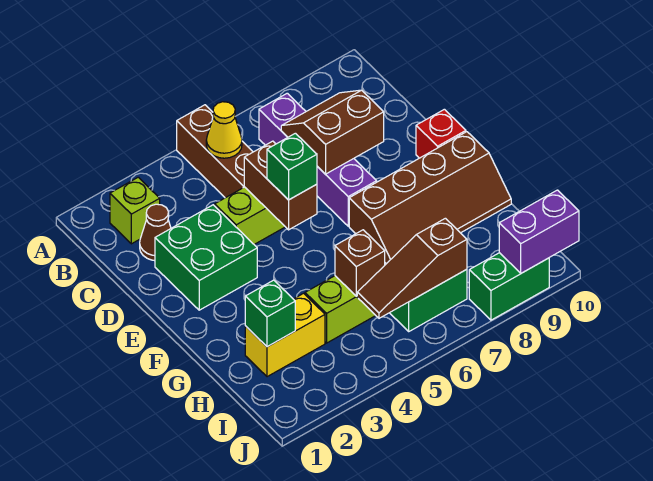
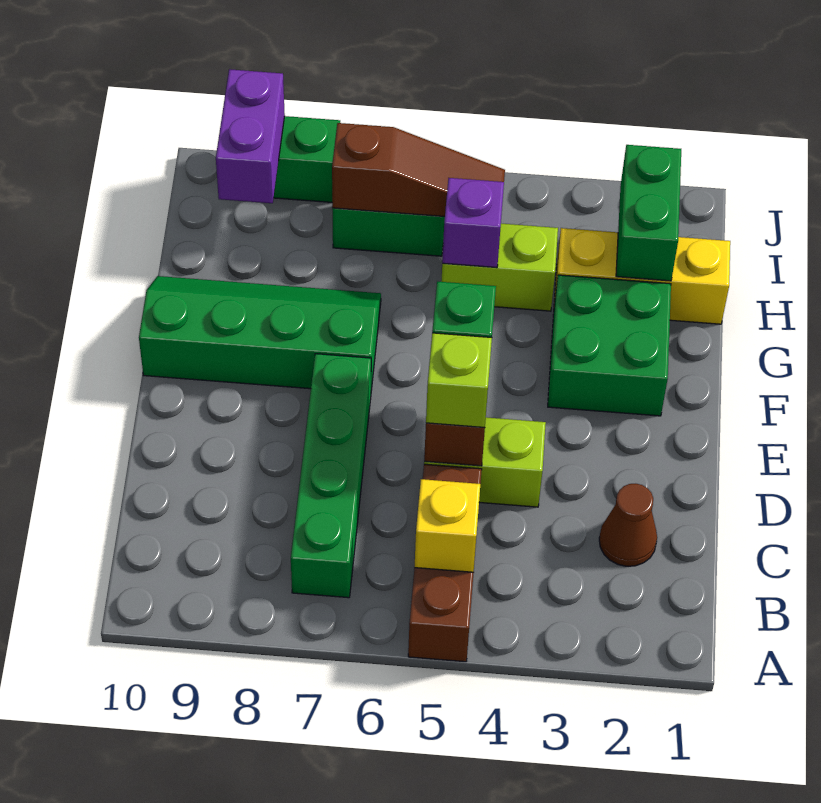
lime brick B2 level 1 -> lime brick D5 level 3
yellow cone B5 level 2 -> yellow brick B5 level 2
purple brick B7:E7 level 1 -> green brick B7:E7 level 1
brown slope C7:D8 level 2 top D -> none
green brick D2:E3 level 1 -> green brick F2:G3 level 1
red brick E10 level 1 -> none
brown slope F7:G10 level 1 top F -> green slope F7:G10 level 1 top F
yellow brick H2:H3 level 1 -> yellow brick H1:H3 level 1
green brick H2 level 2 -> green brick H2:I2 level 2
brown brick H5 level 2 -> purple brick H5 level 2
purple brick J9:J10 level 2 -> purple brick I9:J9 level 2

